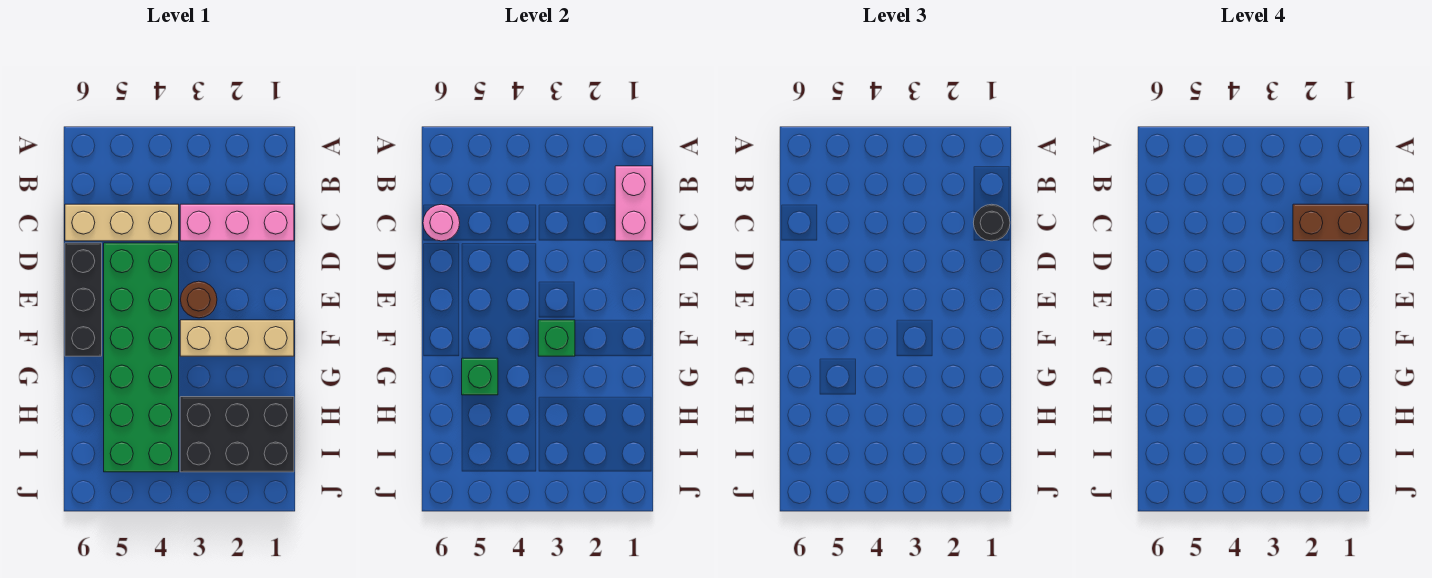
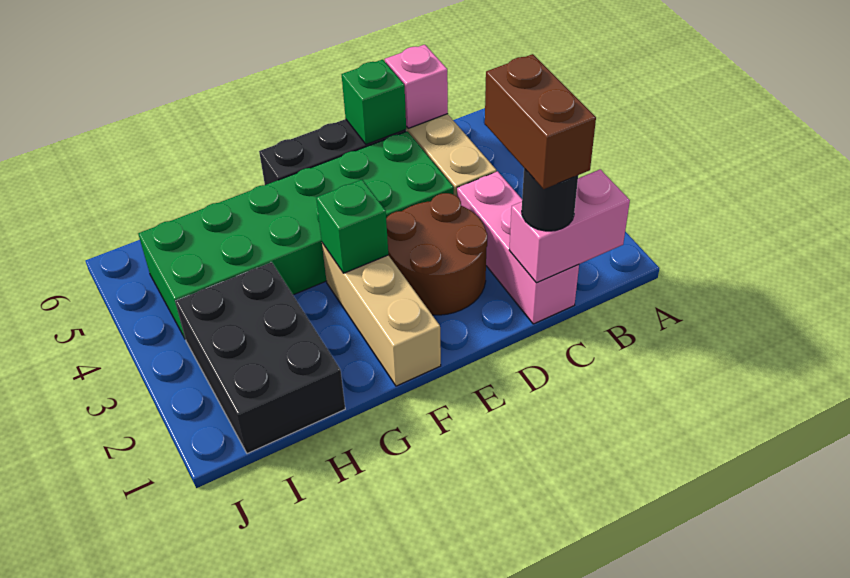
pink round brick C6 level 2 -> pink brick C6 level 2
brown round brick E3 level 1 -> brown round brick D2:E3 level 1
green brick G5 level 2 -> green brick D6 level 2

